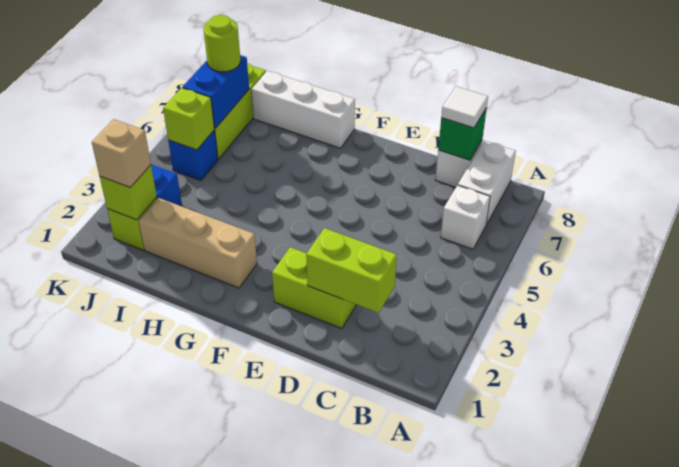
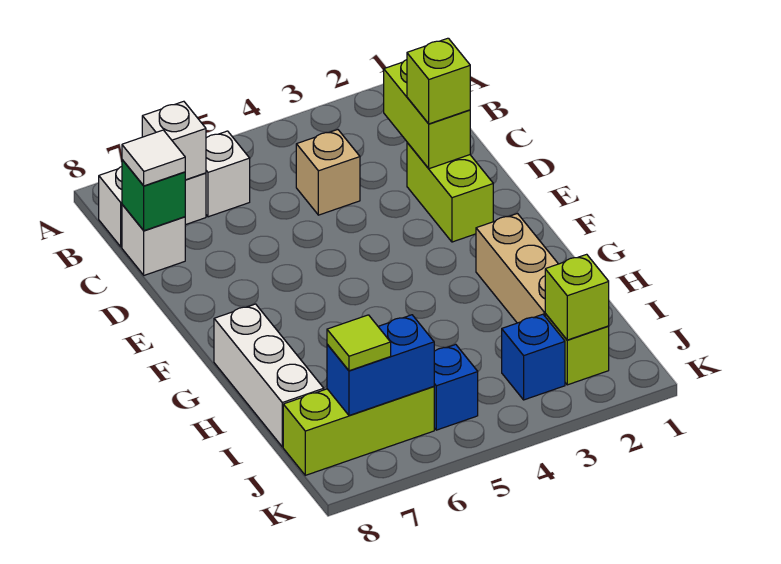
none -> white brick B7 level 2
tan brick J2 level 3 -> tan brick C4 level 1
lime brick J5 level 2 -> lime brick D2 level 3
lime round brick J7 level 3 -> lime tile J7 level 3

